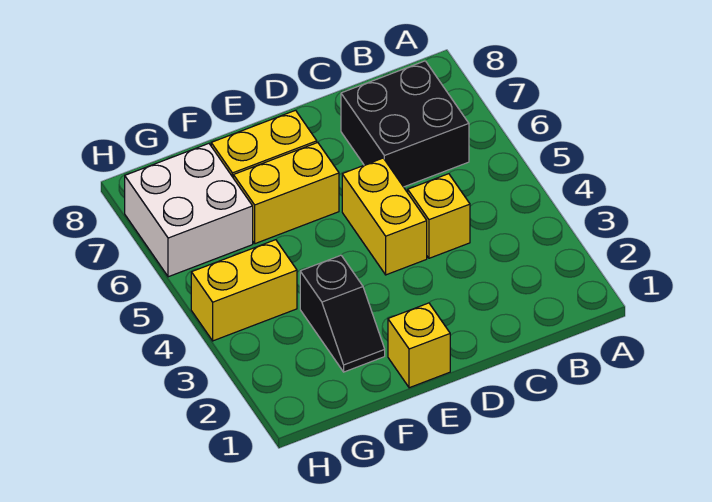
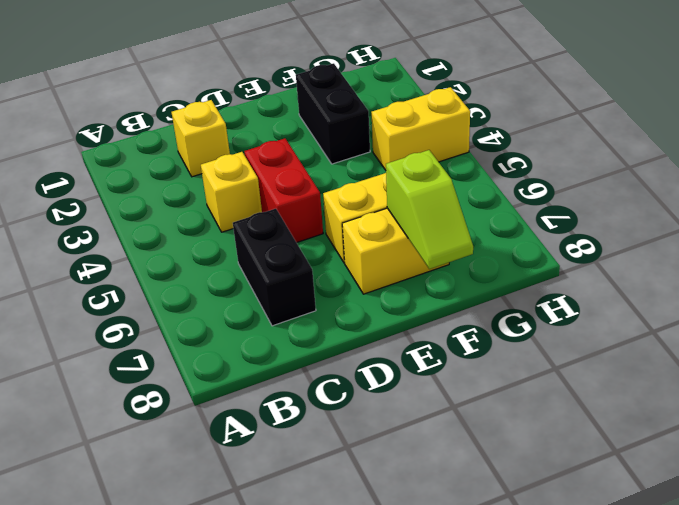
black brick B6:C7 level 1 -> black brick C6:C7 level 1
yellow brick D4:D5 level 1 -> red brick D4:D5 level 1
yellow brick E1 level 1 -> yellow brick C2 level 1
black slope F2:F3 level 1 top 3 -> black brick F2:F3 level 1
none -> lime slope F7:F8 level 2 top 7
white brick G6:H7 level 1 -> none

